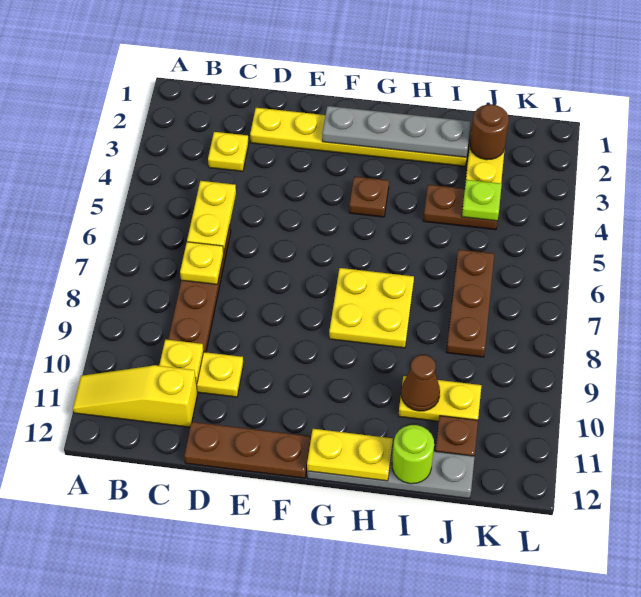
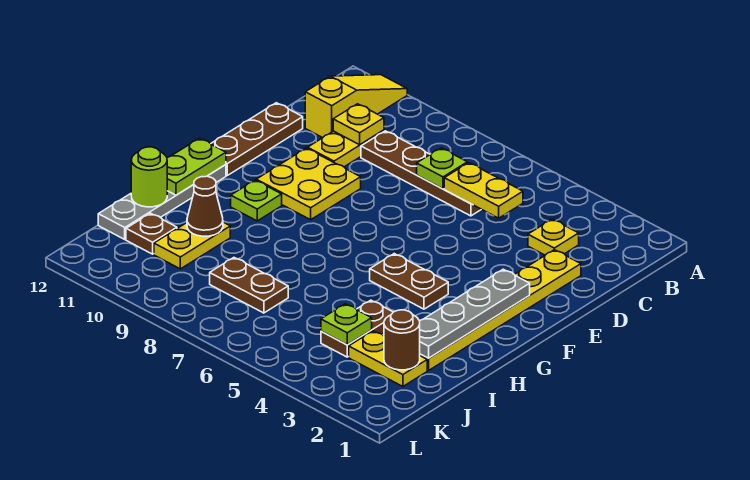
yellow plate C7 level 2 -> lime plate C7 level 2
brown plate G4 level 1 -> brown plate G4:G5 level 1
yellow plate G7:H8 level 1 -> yellow plate E9:F10 level 1
none -> lime plate G10 level 1
yellow plate G12:H12 level 2 -> lime plate G12:H12 level 2
brown plate J6:J8 level 1 -> brown plate J7:J8 level 1

